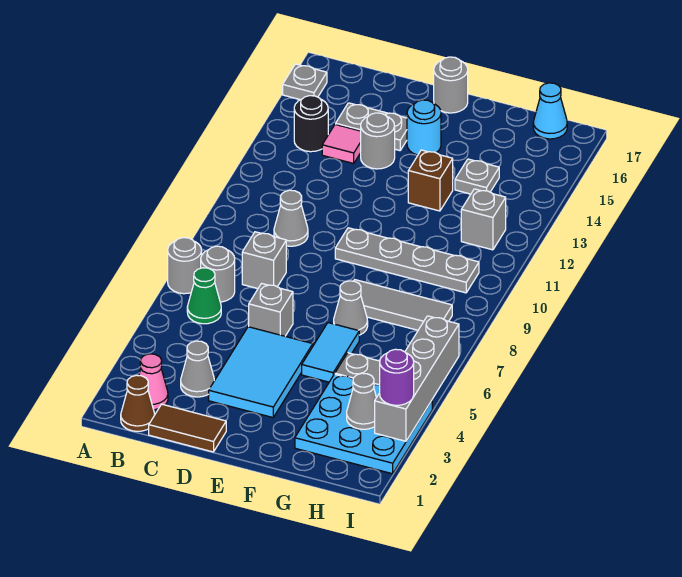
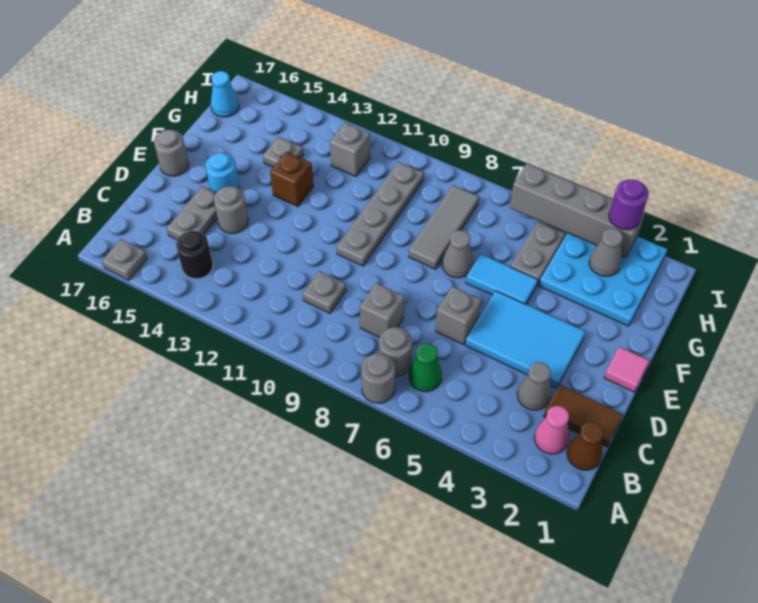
brown tile C1:D1 level 1 -> brown tile C1:C2 level 1
grey cone C10 level 1 -> grey plate C10 level 1
pink tile C14 level 1 -> pink tile E1 level 1

